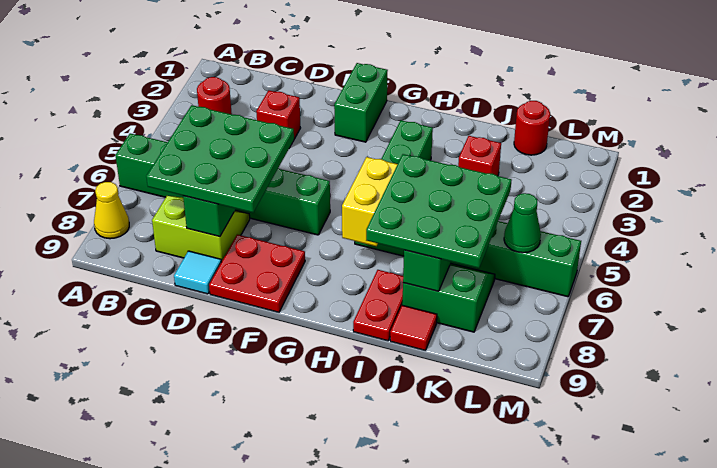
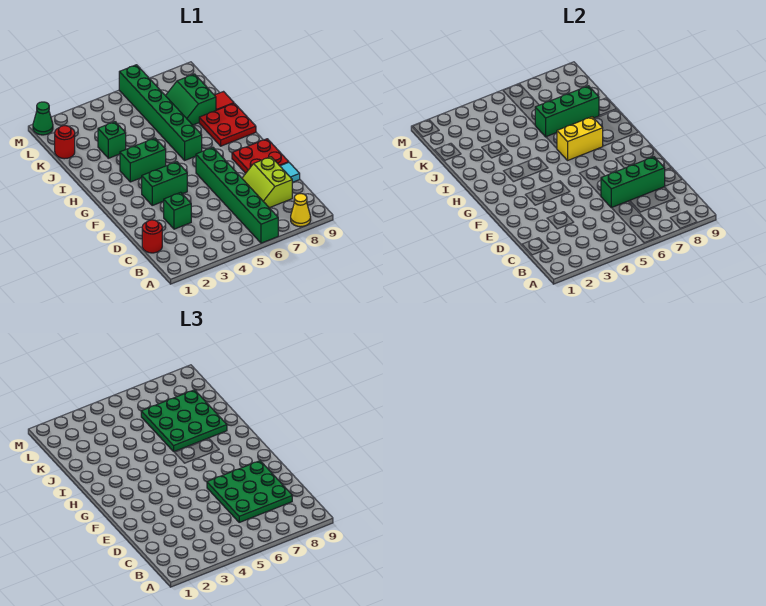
red round brick B3 level 1 -> red round brick C1 level 1
red brick D3 level 1 -> green brick D3 level 1
green brick F1:F2 level 1 -> green brick F3:F4 level 1
red plate I8:I9 level 1 -> red plate H8:I9 level 1
red brick J3 level 1 -> green brick J3 level 1
green cone L6 level 2 -> green cone M1 level 1

